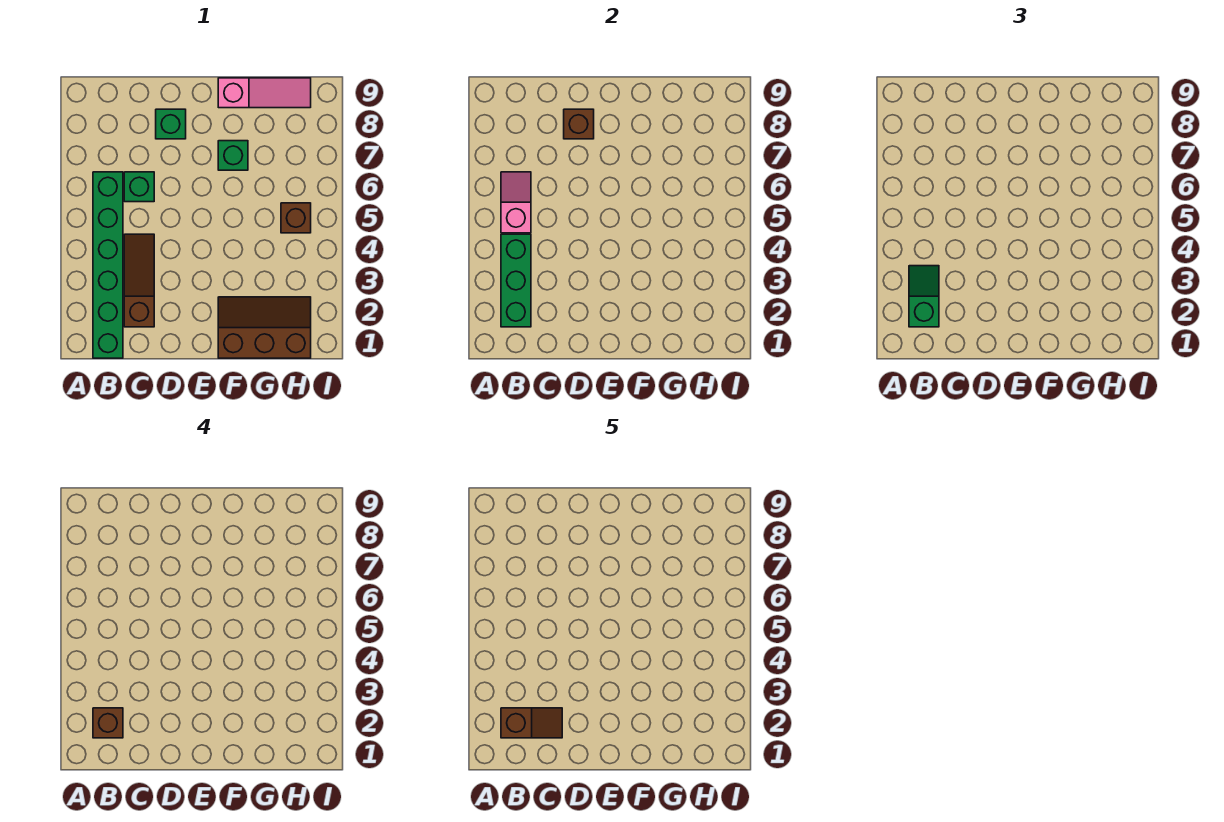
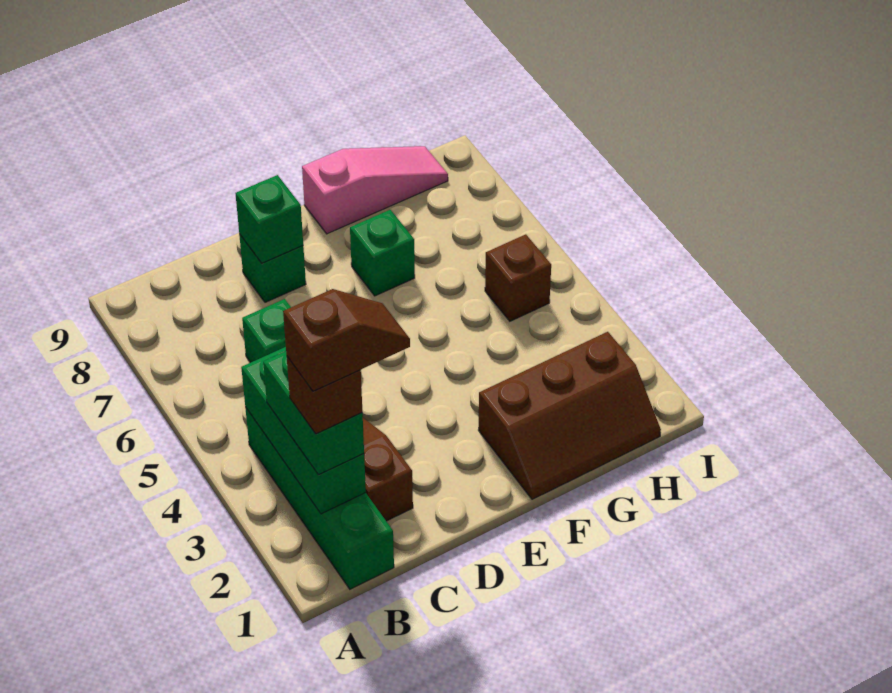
green brick B1:B6 level 1 -> green brick B1:B4 level 1
green slope B2:B3 level 3 top 2 -> green brick B2:B3 level 3
pink slope B5:B6 level 2 top 5 -> none
brown brick D8 level 2 -> green brick D8 level 2
brown slope F1:H2 level 1 top 1 -> brown slope F1:H2 level 1 top 2

